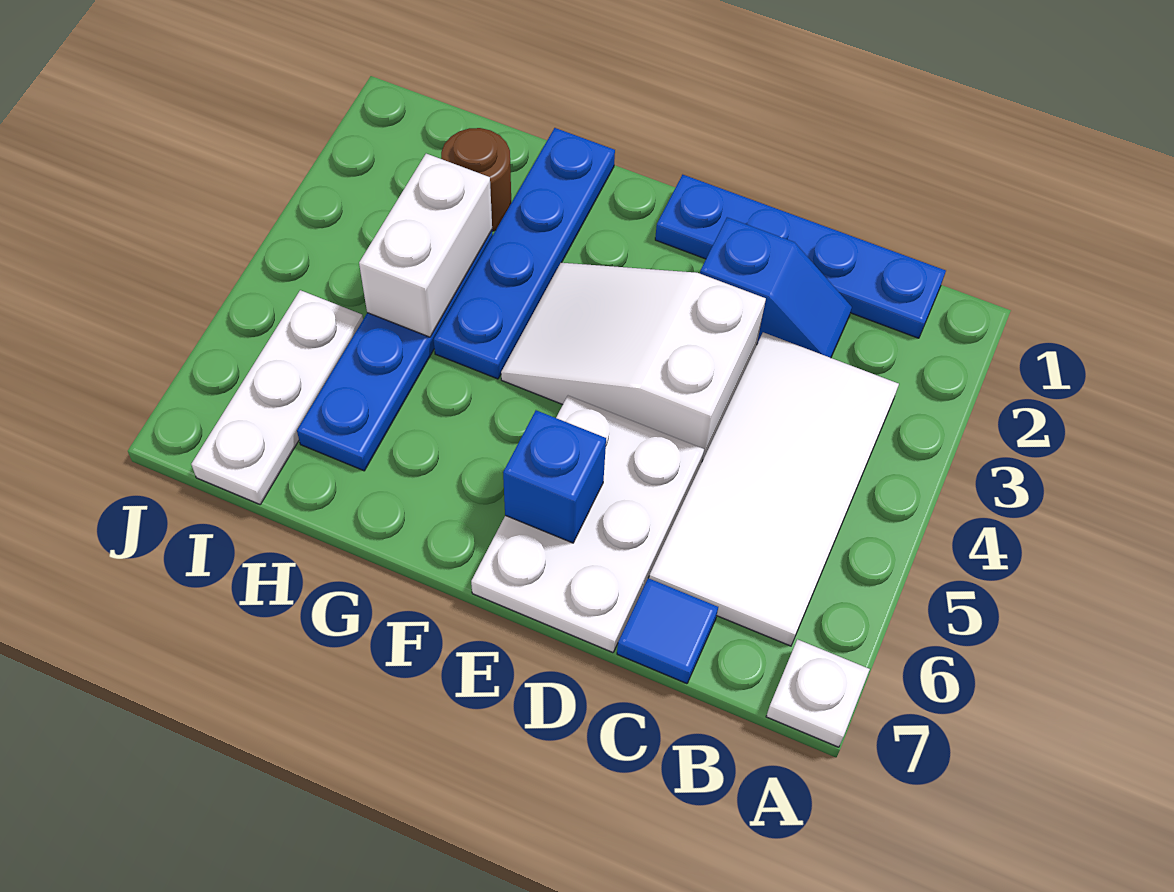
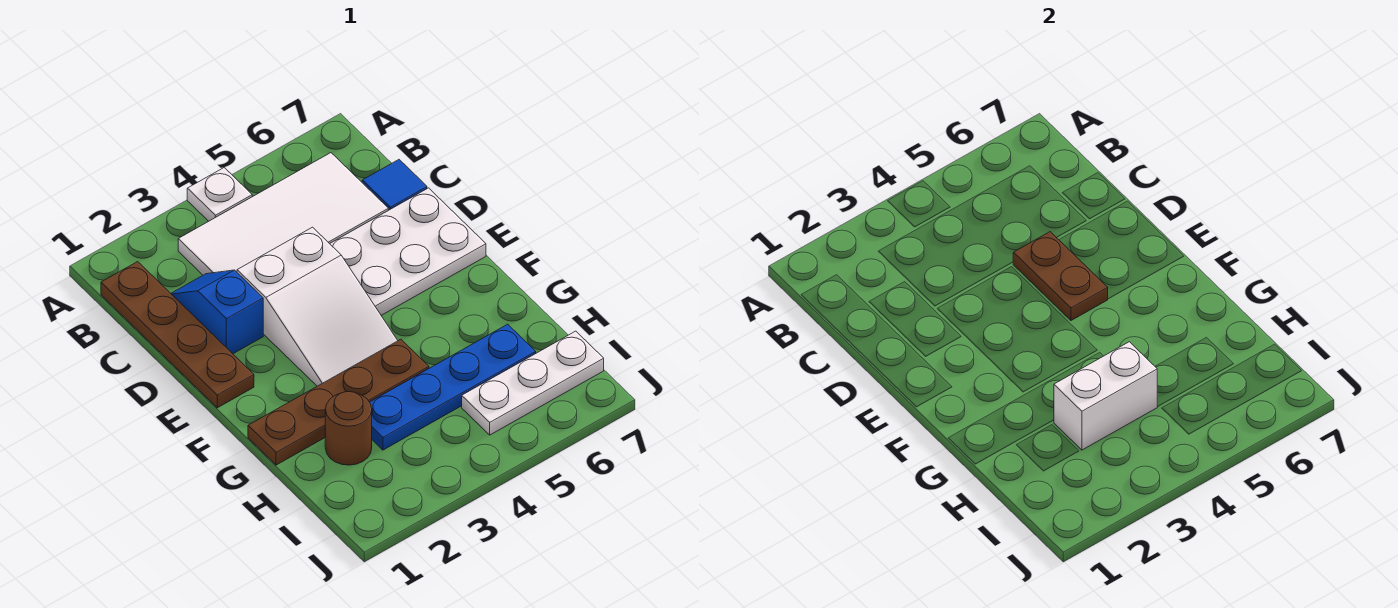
white plate A7 level 1 -> white plate A4 level 1
blue plate B1:E1 level 1 -> brown plate B1:E1 level 1
none -> brown plate D5:E5 level 2
blue brick E6 level 2 -> none
blue plate G1:G4 level 1 -> brown plate G1:G4 level 1

